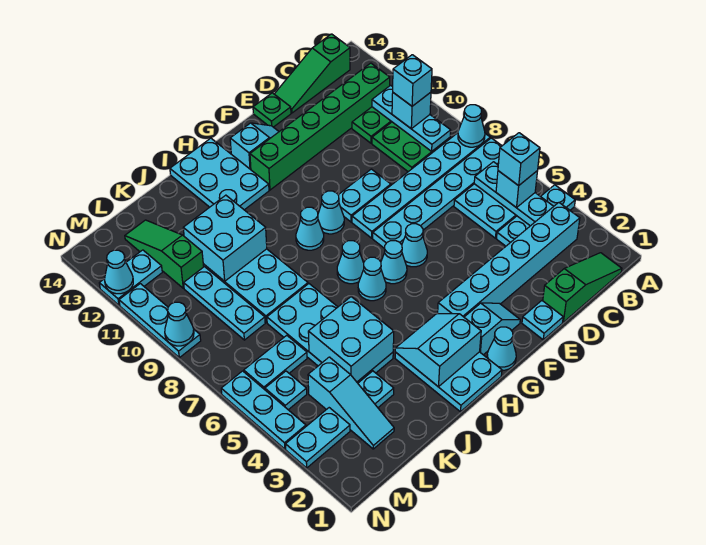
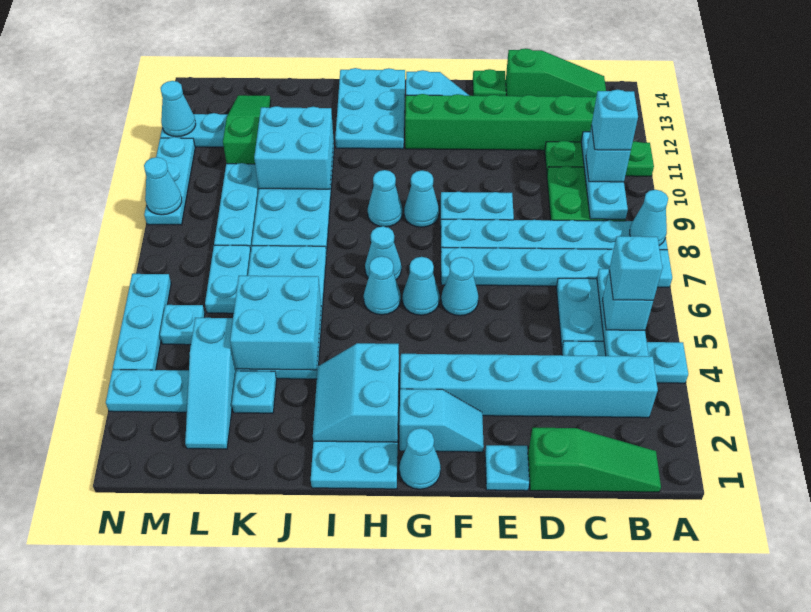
green slope B14:D14 level 1 top B -> green slope B14:D14 level 1 top D
cyan slope H2:I3 level 2 top 2 -> cyan slope H2:I3 level 2 top H
cyan plate L6:M6 level 1 -> cyan plate L6:L7 level 1

